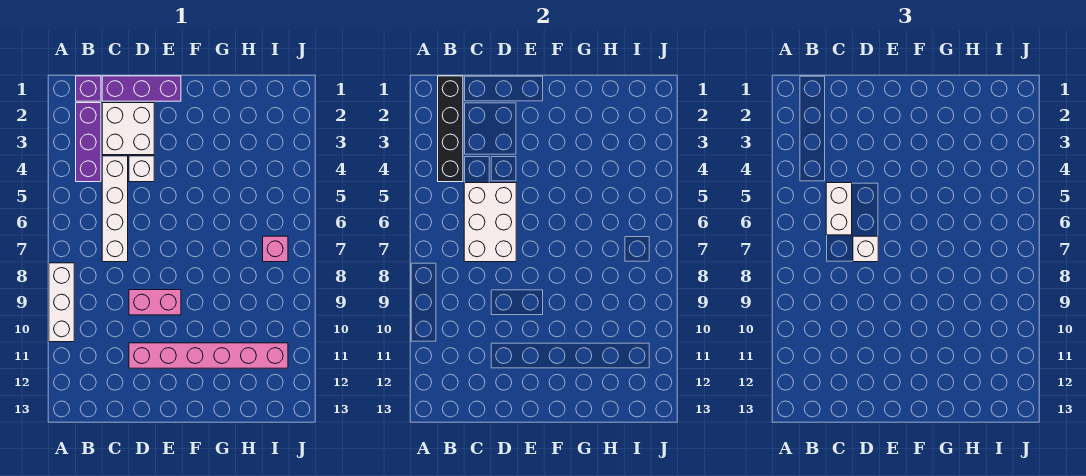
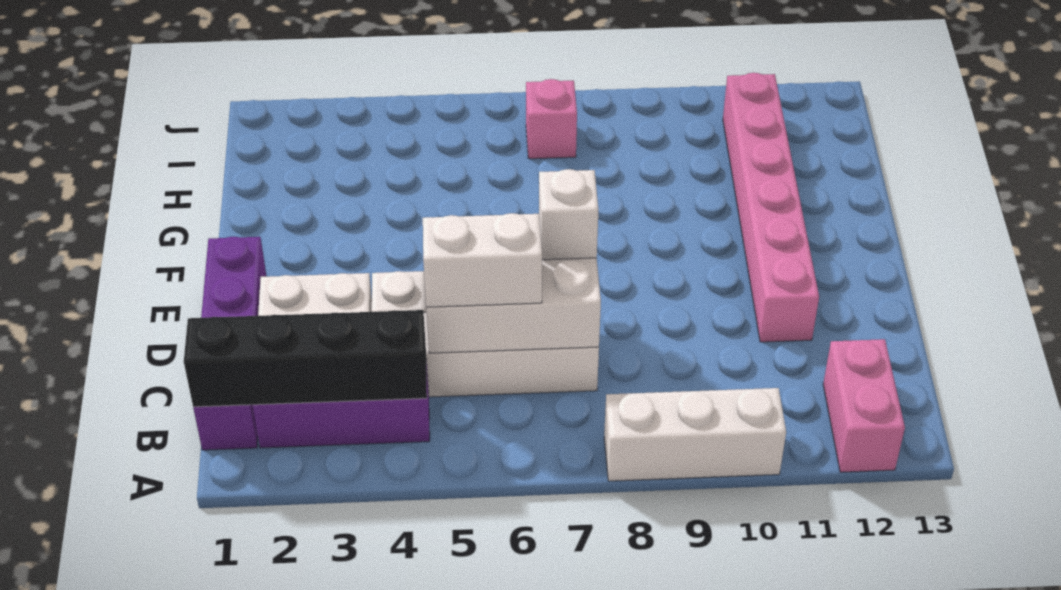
pink brick D9:E9 level 1 -> pink brick A12:B12 level 1

